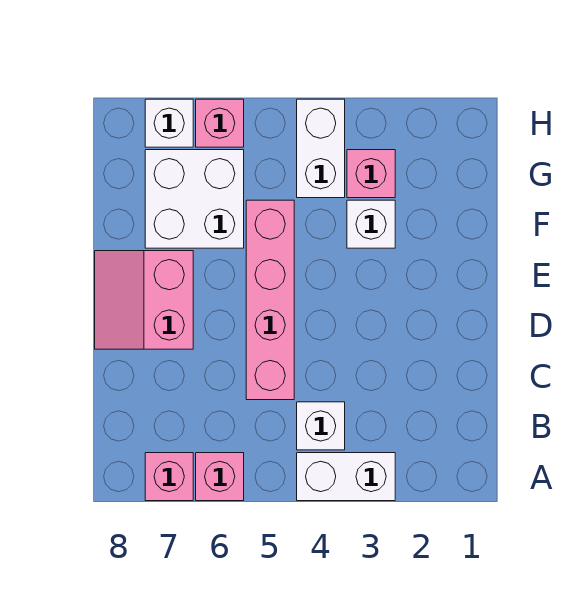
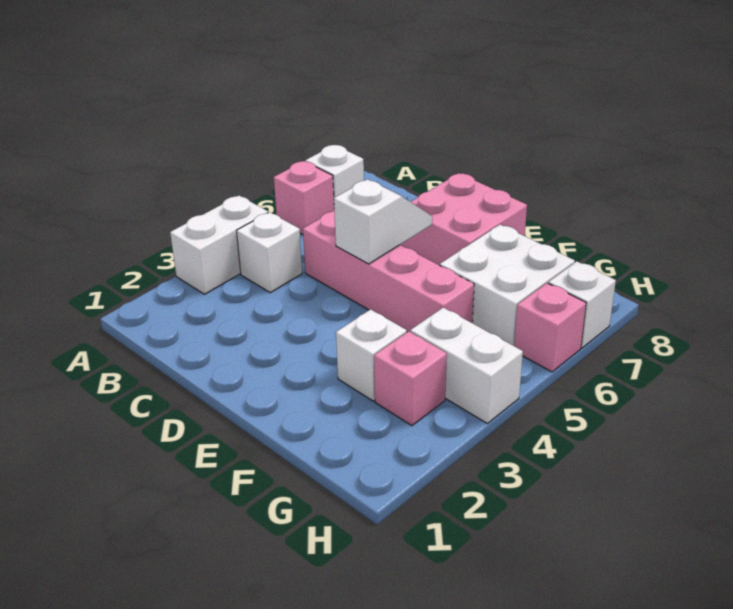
pink brick A7 level 1 -> white brick A7 level 1
none -> white slope D5:D6 level 2 top 5
pink slope D7:E8 level 1 top 7 -> pink brick D7:E8 level 1

